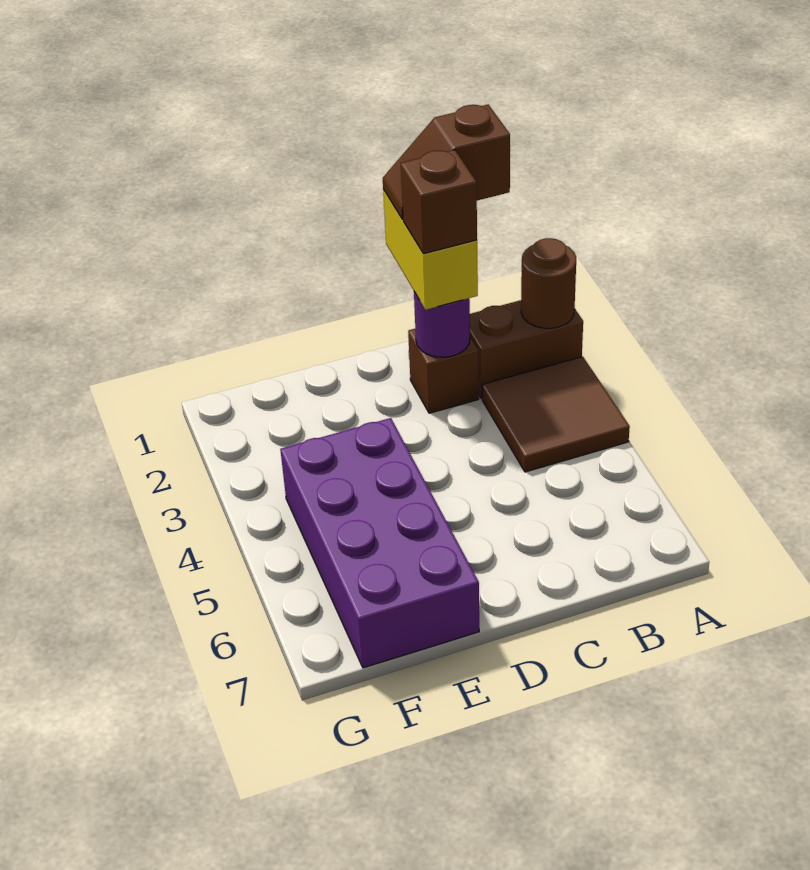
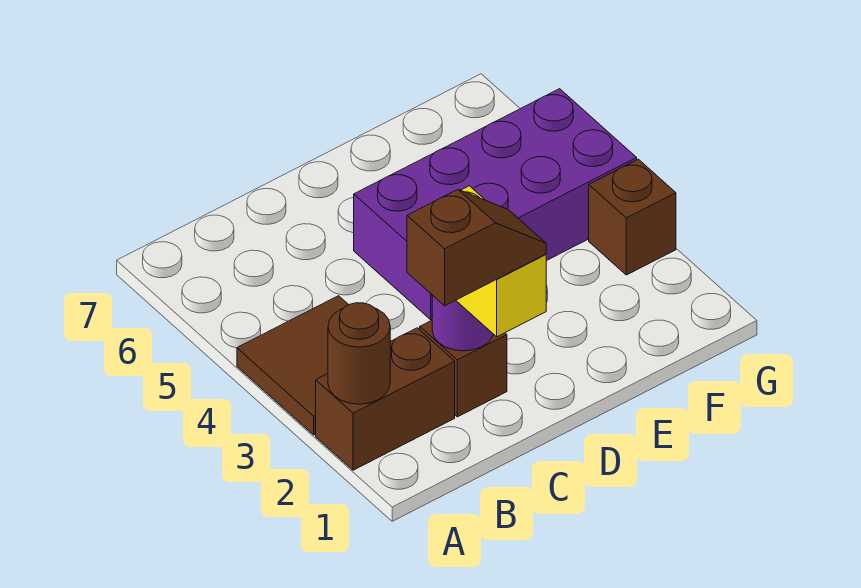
brown brick C2 level 4 -> brown brick G3 level 1
purple brick E4:F7 level 1 -> purple brick D4:G5 level 1

